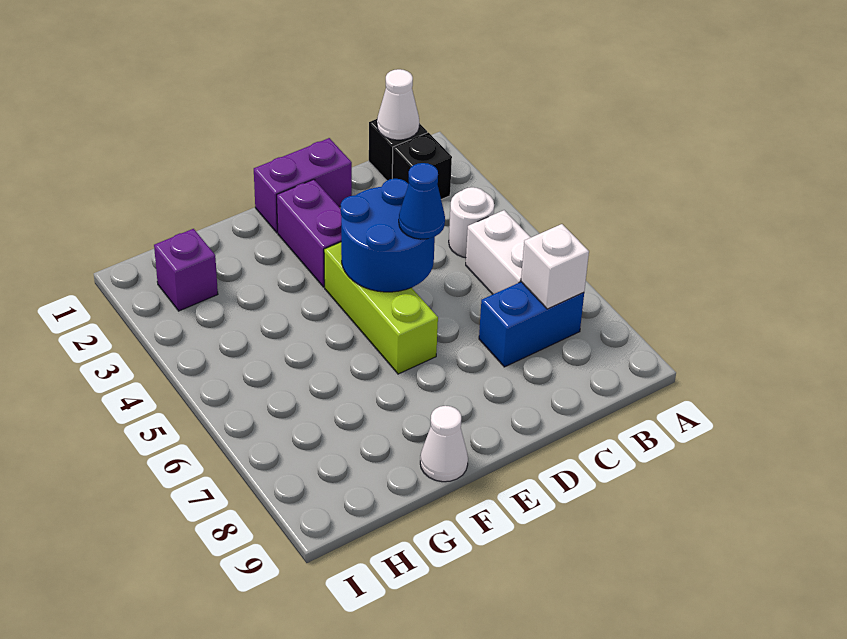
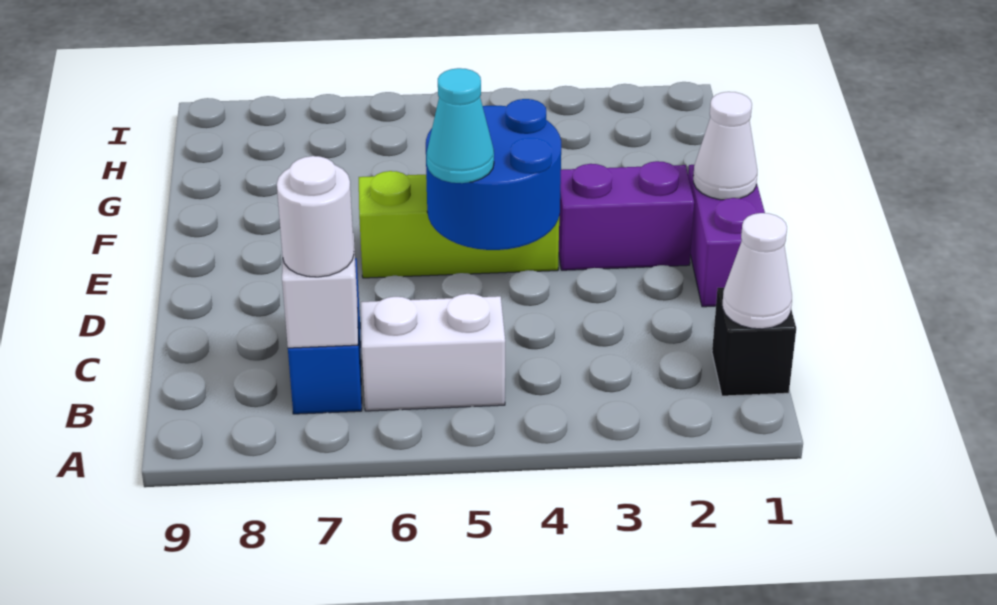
black brick B2 level 1 -> none
white round brick B4 level 1 -> white round brick B7 level 3
blue cone D5 level 3 -> cyan cone D5 level 3
white cone F9 level 1 -> white cone E1 level 2
purple brick H2 level 1 -> none

